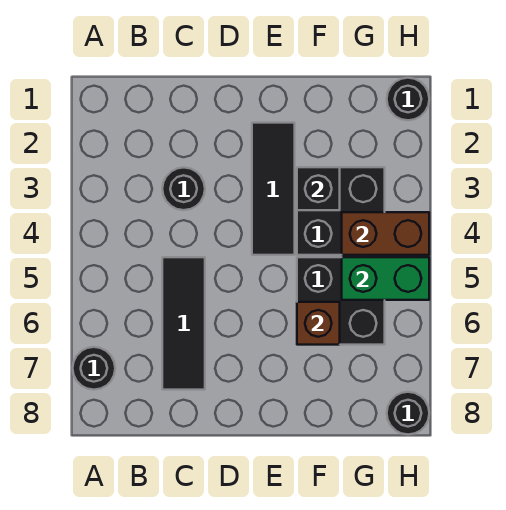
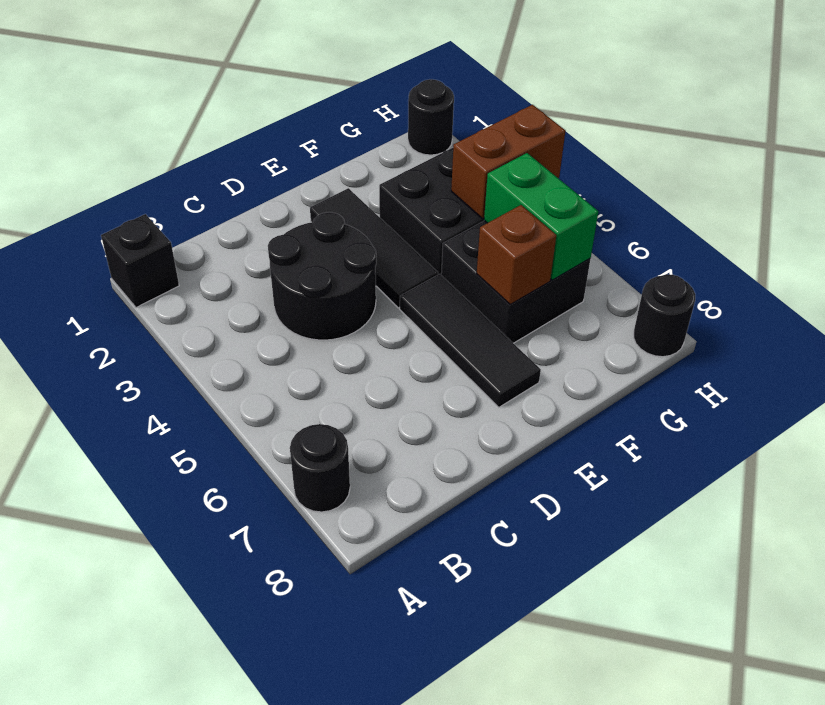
black round brick C3 level 1 -> black round brick C3:D4 level 1
black tile C5:C7 level 1 -> black tile E5:E7 level 1
black brick F3 level 2 -> black brick A1 level 1
green brick G5:H5 level 2 -> green brick G5:G6 level 2

